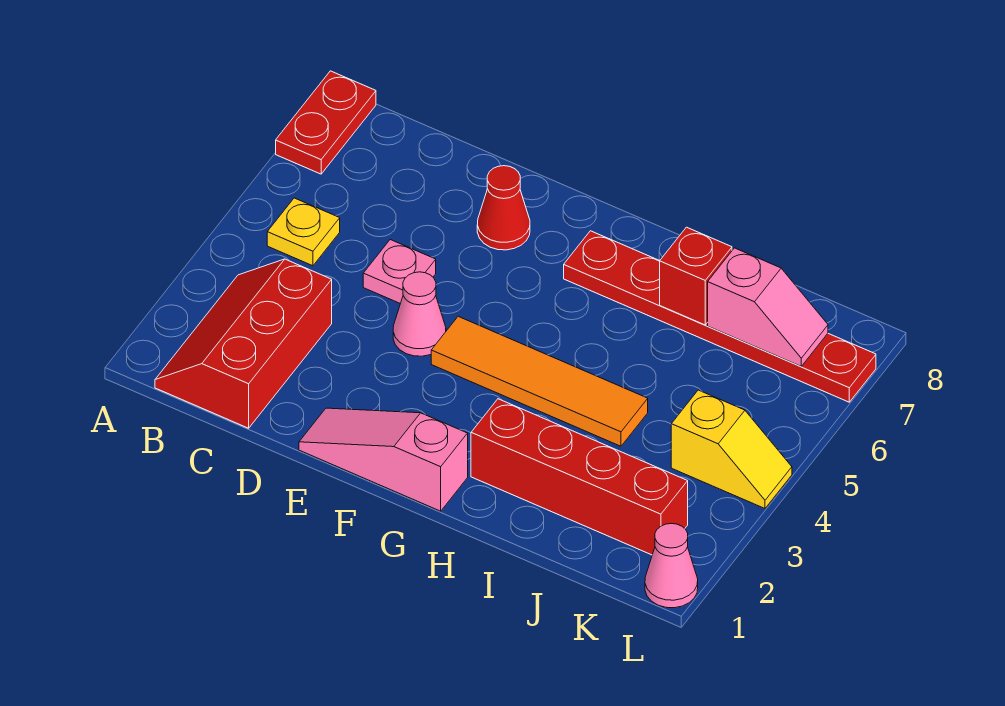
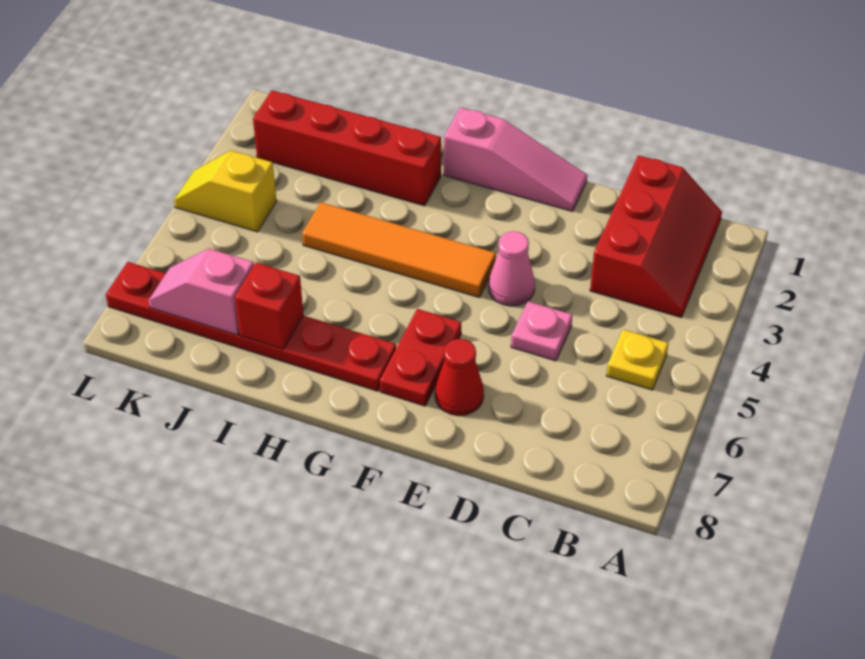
red plate A7:A8 level 1 -> red plate F6:F7 level 1
pink cone L1 level 1 -> none

